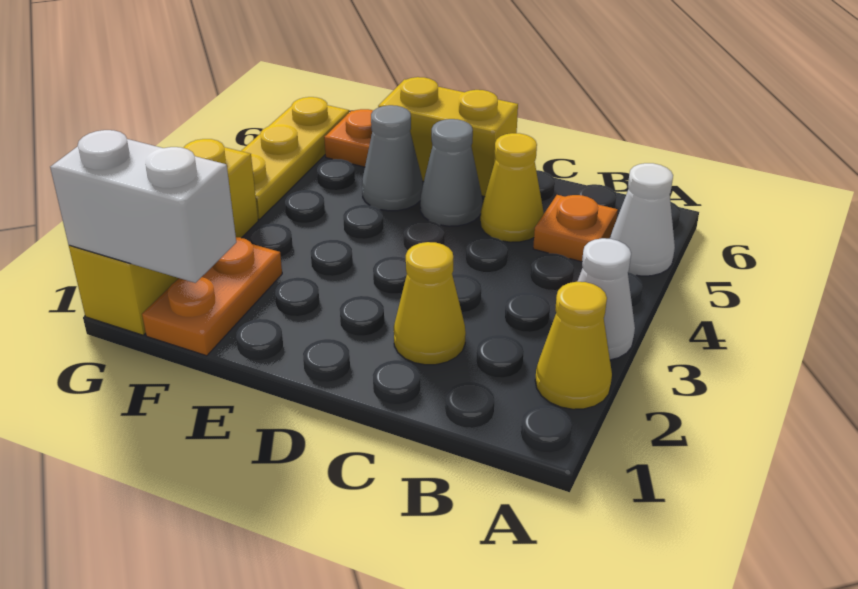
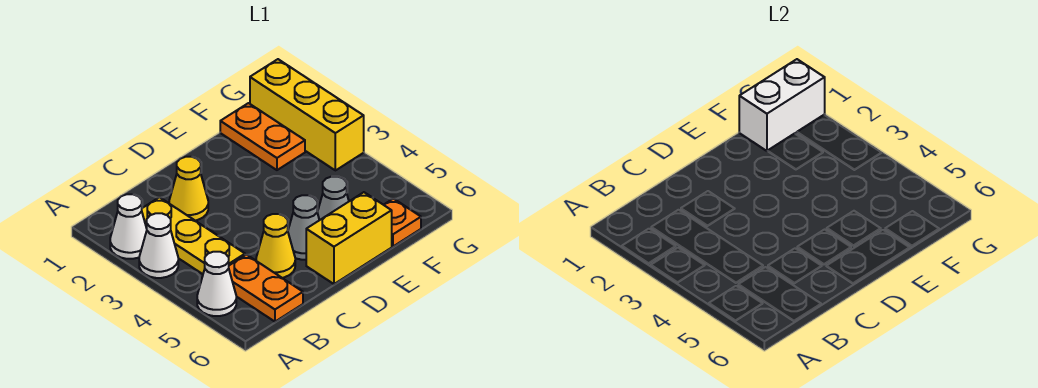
yellow cone A2 level 1 -> white cone A2 level 1
orange plate B5 level 1 -> orange plate B5:B6 level 1
yellow plate G4:G6 level 1 -> yellow plate B2:B4 level 1

